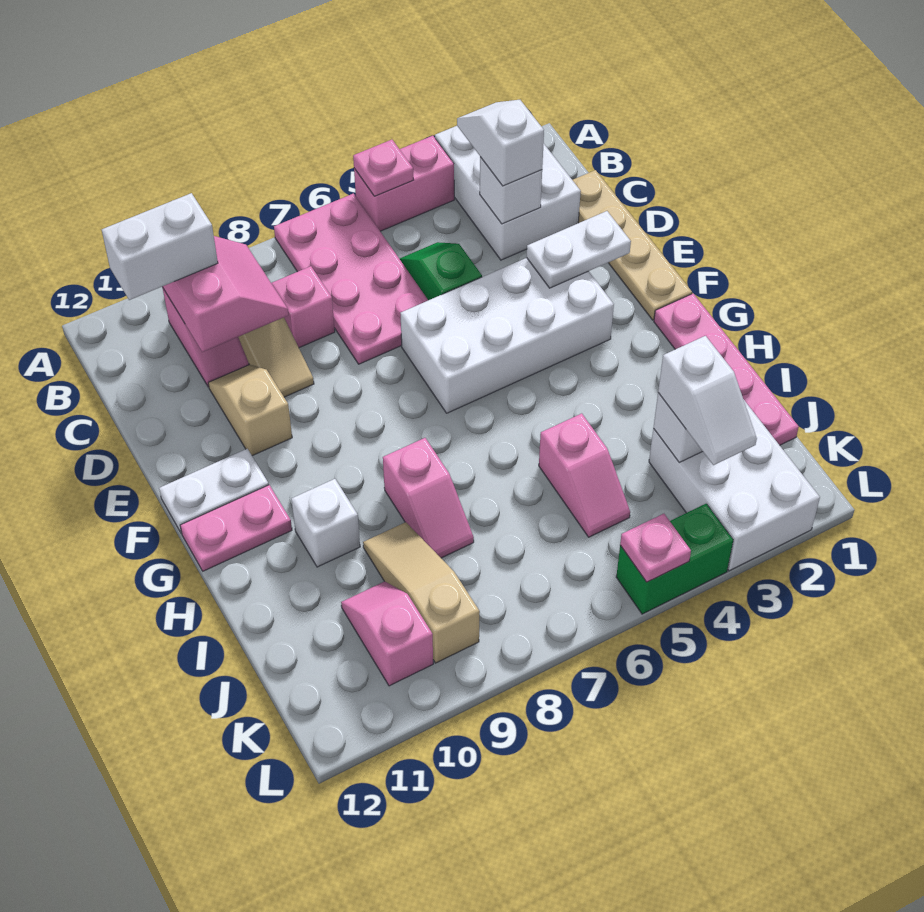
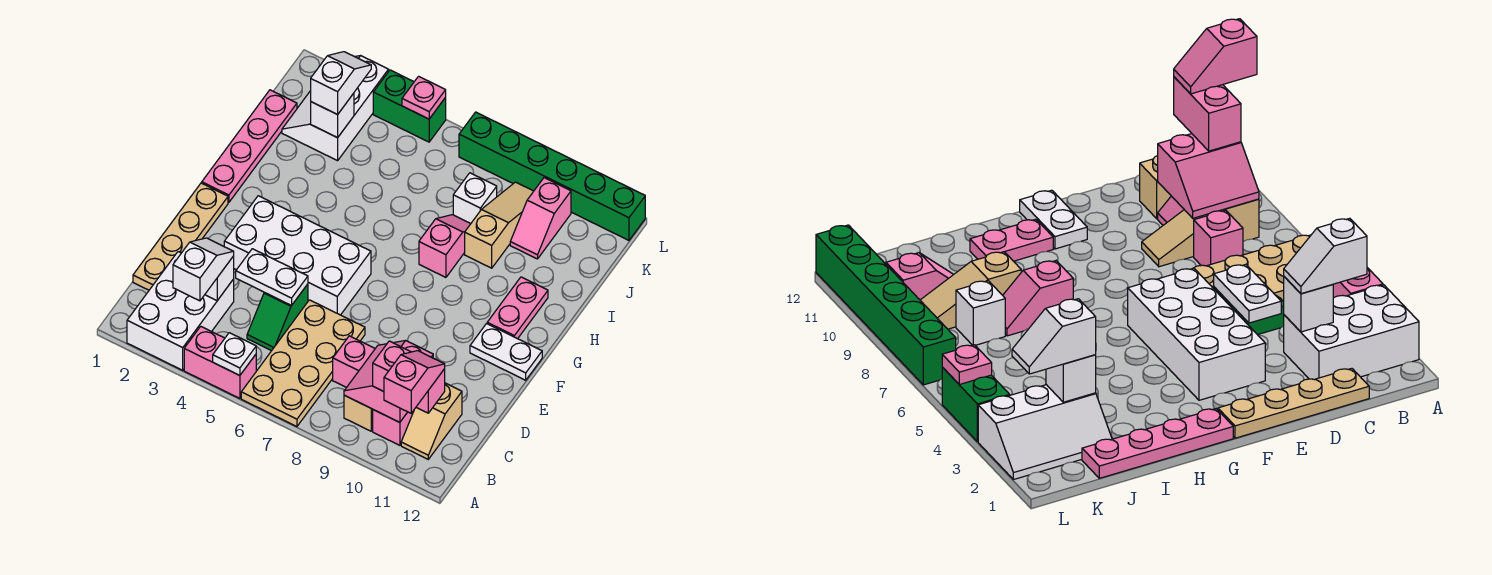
pink plate A5 level 2 -> white plate A5 level 2
pink plate A6:D7 level 1 -> tan plate A6:D7 level 1
white slope B3:C3 level 3 top C -> white slope B3:C3 level 3 top B
white brick B10:B11 level 3 -> pink brick B10:B11 level 3
tan slope D10:E10 level 1 top E -> tan slope B11:C11 level 1 top C
white plate E2:E3 level 2 -> white plate D4:D5 level 2
pink plate G11:G12 level 1 -> pink plate G11:H11 level 1
white brick H10 level 1 -> white brick J8 level 1
pink slope I5:J5 level 1 top I -> pink slope A11:B11 level 4 top A
tan slope I9:K9 level 1 top K -> tan slope I9:K9 level 1 top I
white brick J2:L3 level 1 -> white slope J2:L3 level 1 top 3
none -> green brick L7:L12 level 1

